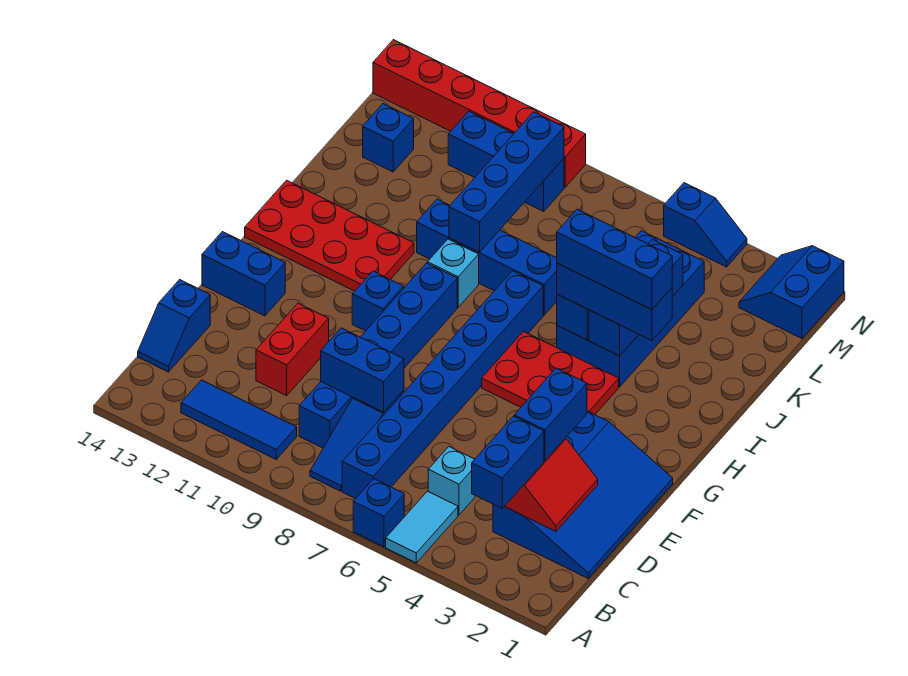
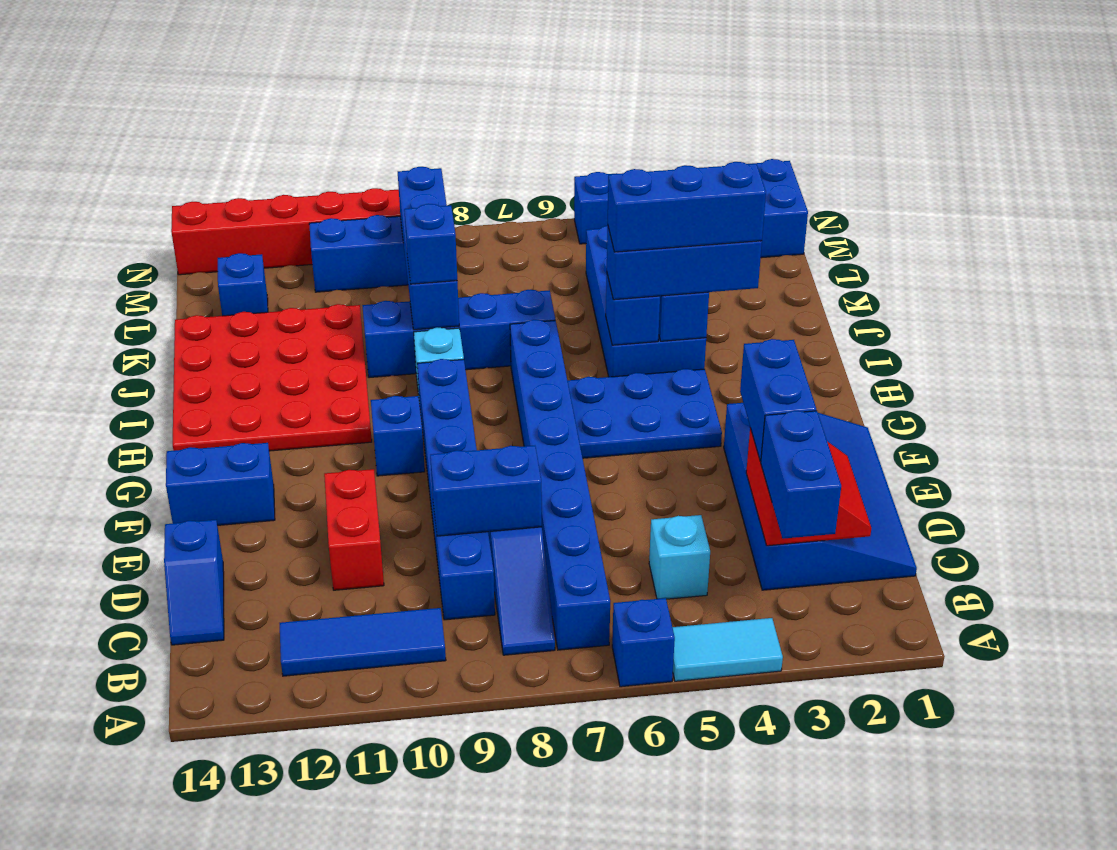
cyan tile A5:B5 level 1 -> cyan tile A4:A5 level 1
red plate G4:H6 level 1 -> blue plate G4:H6 level 1
red plate H11:I14 level 1 -> red plate H11:K14 level 1
none -> blue brick J9 level 3

